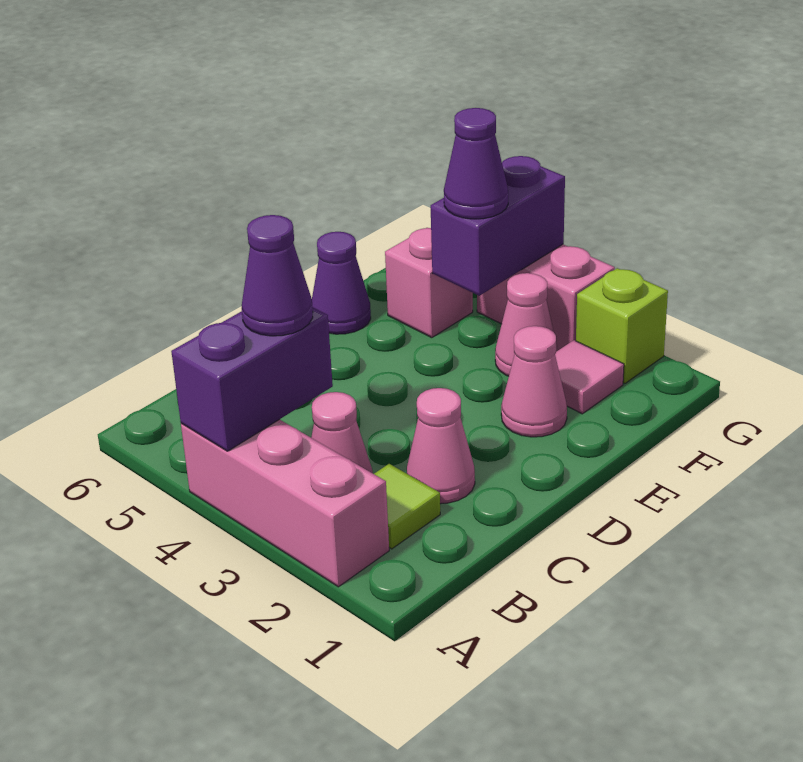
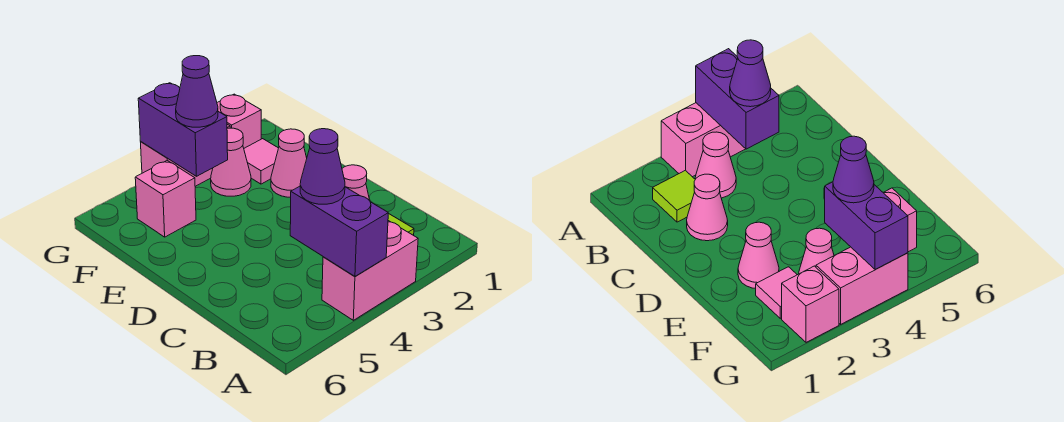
pink brick A2:A4 level 1 -> pink brick A3:A4 level 1
purple cone E6 level 1 -> none
lime brick G2 level 1 -> pink brick G2 level 1

